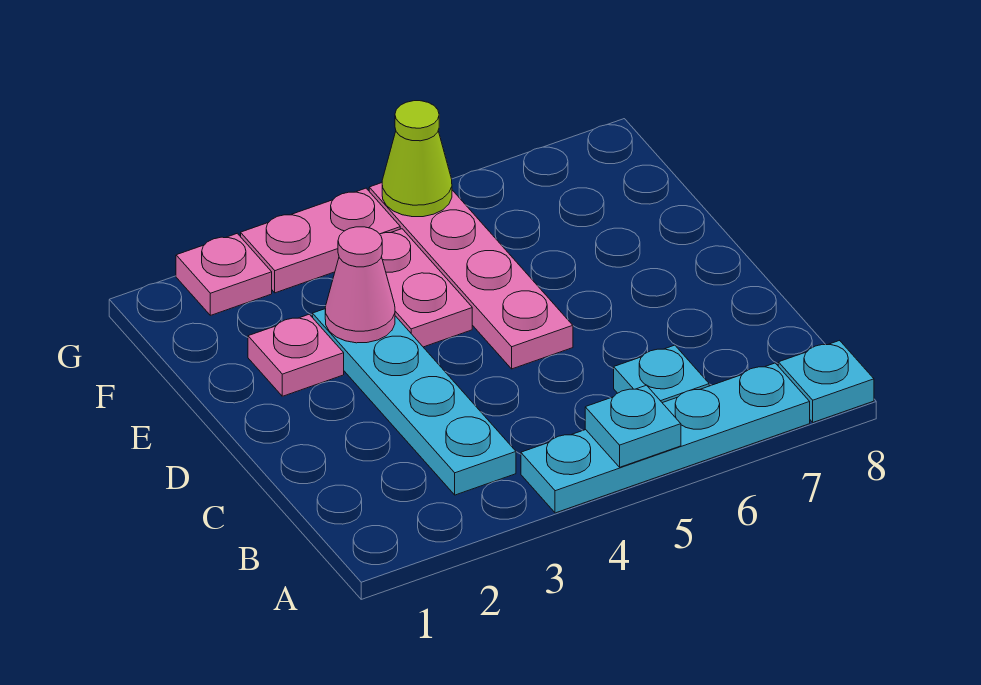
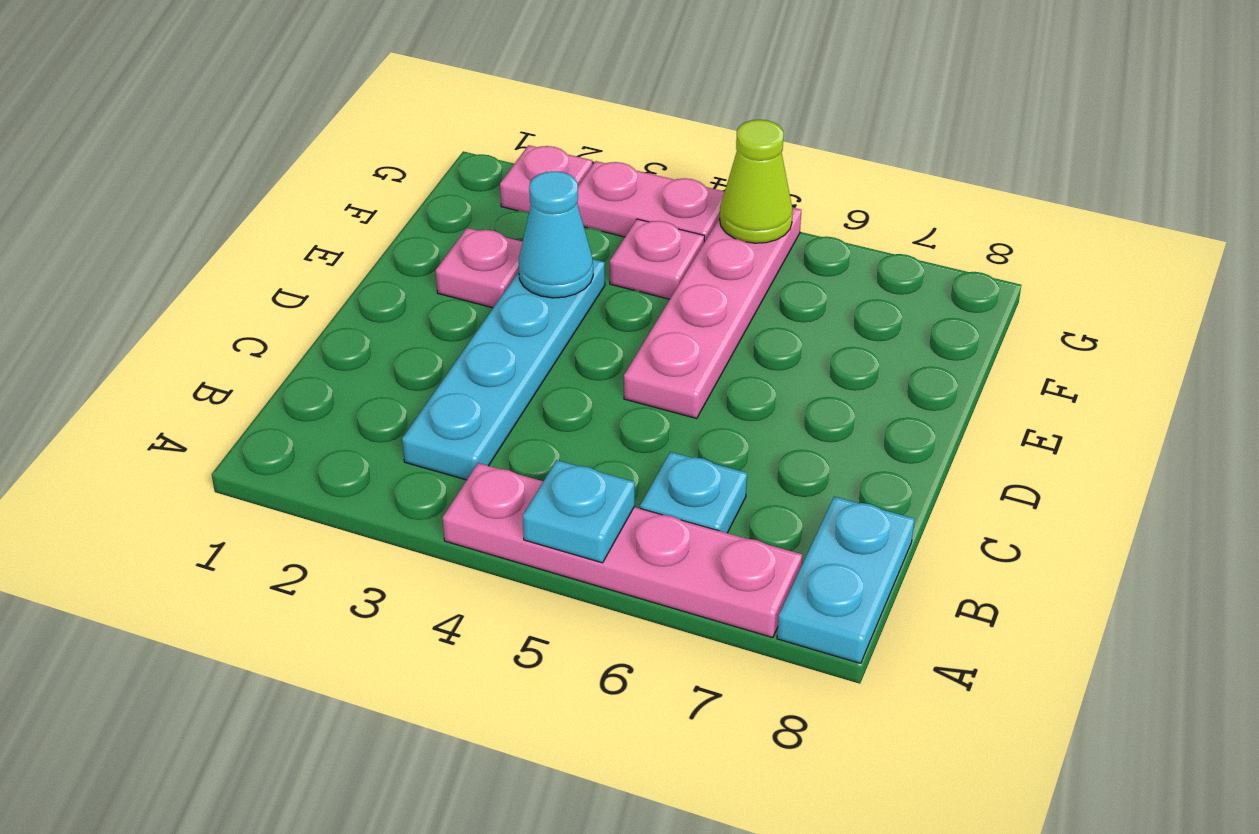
cyan plate A4:A7 level 1 -> pink plate A4:A7 level 1
cyan plate A8 level 1 -> cyan plate A8:B8 level 1
pink cone E3 level 2 -> cyan cone E3 level 2
pink plate E4:F4 level 1 -> pink plate F4 level 1

